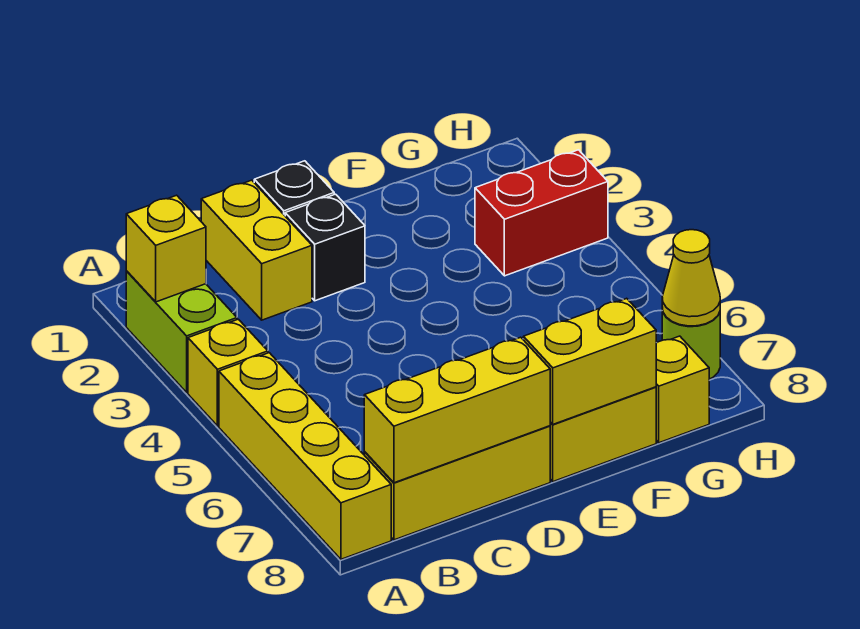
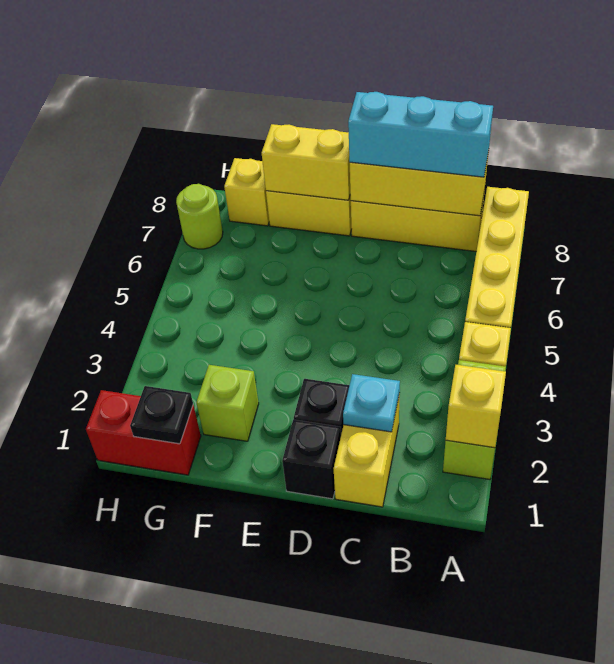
none -> cyan brick B8:D8 level 3
none -> cyan plate C2 level 2
none -> lime brick F2 level 1
none -> black plate G1 level 2
red brick G3:H3 level 1 -> red brick G1:H1 level 1
yellow cone H7 level 2 -> none

